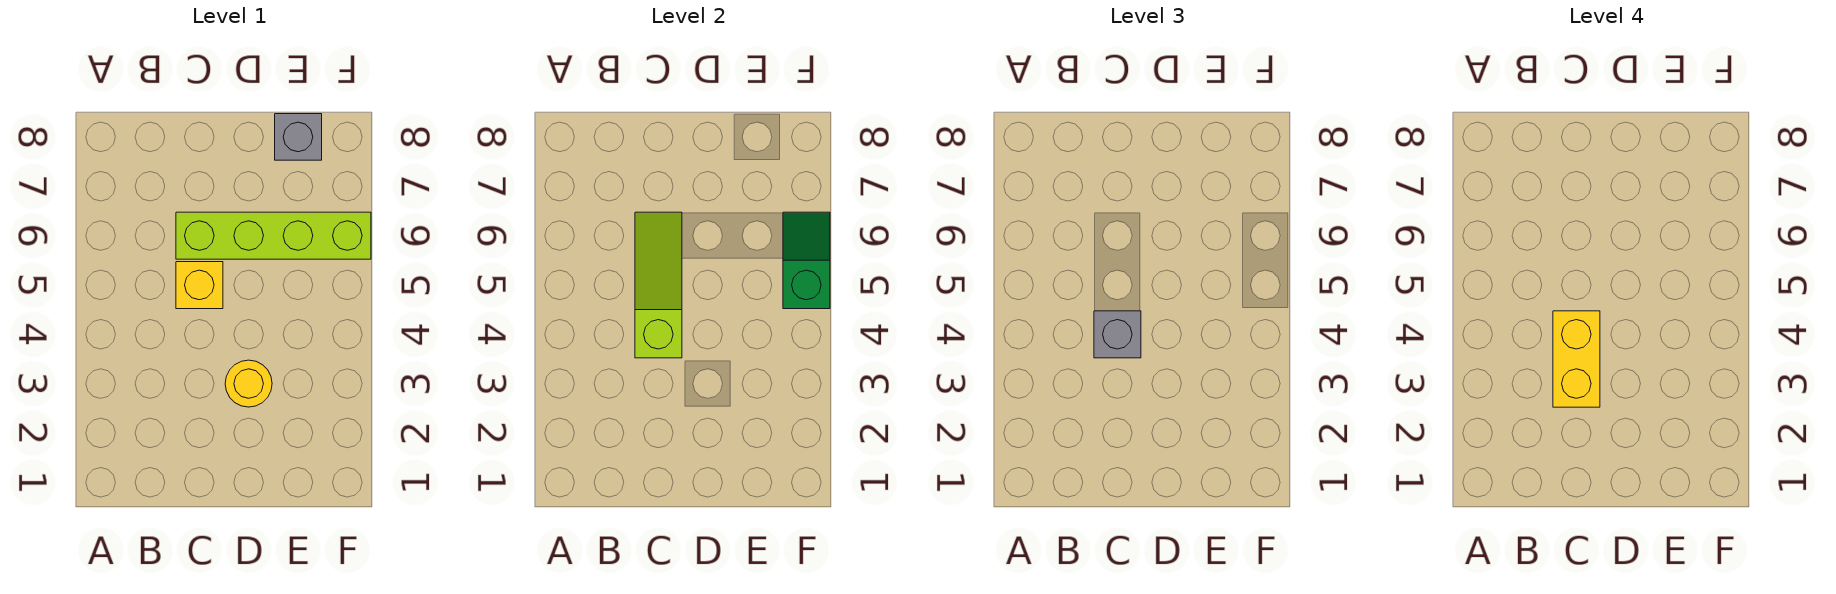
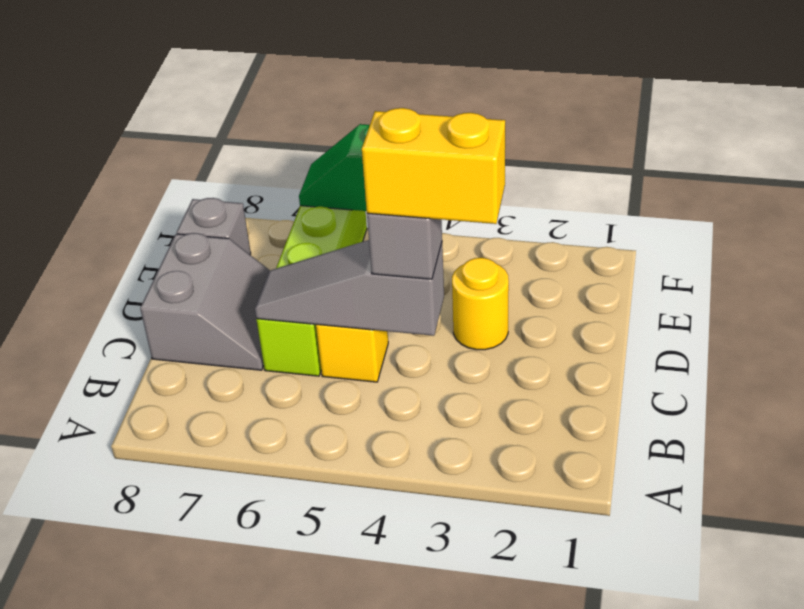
lime slope C4:C6 level 2 top 4 -> grey slope C4:C6 level 2 top 4
none -> grey slope C7:D8 level 1 top 8

